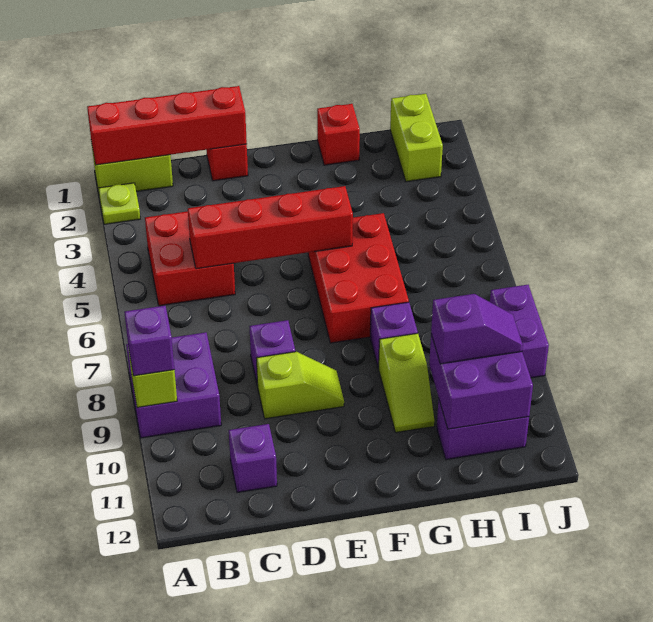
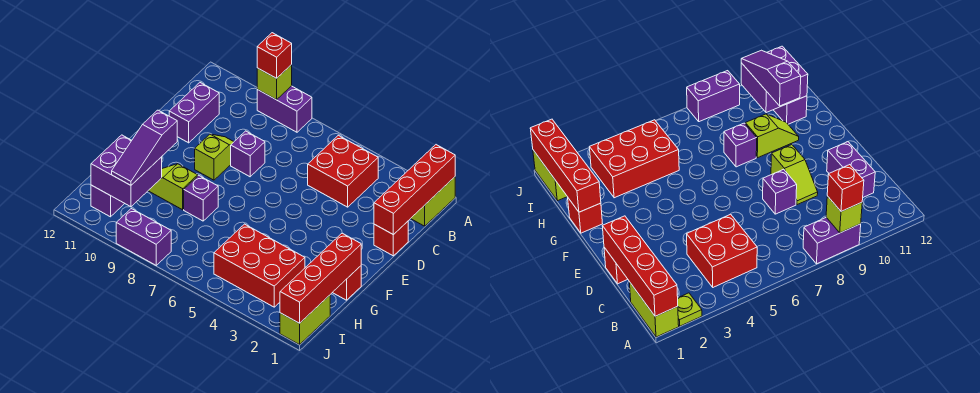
purple brick A8:B9 level 1 -> purple brick A8:A9 level 1
purple brick A9 level 3 -> red brick A9 level 3
red brick C5:F5 level 2 -> red brick G1:J1 level 2
purple brick C11 level 1 -> purple brick C11:D11 level 1
lime slope D9:E9 level 1 top D -> lime slope D9:E9 level 1 top E
red brick F5:G7 level 1 -> red brick H3:I5 level 1
purple slope H10:I10 level 3 top H -> purple slope G10:I10 level 3 top G
lime brick I1:I2 level 1 -> lime brick I1:J1 level 1

